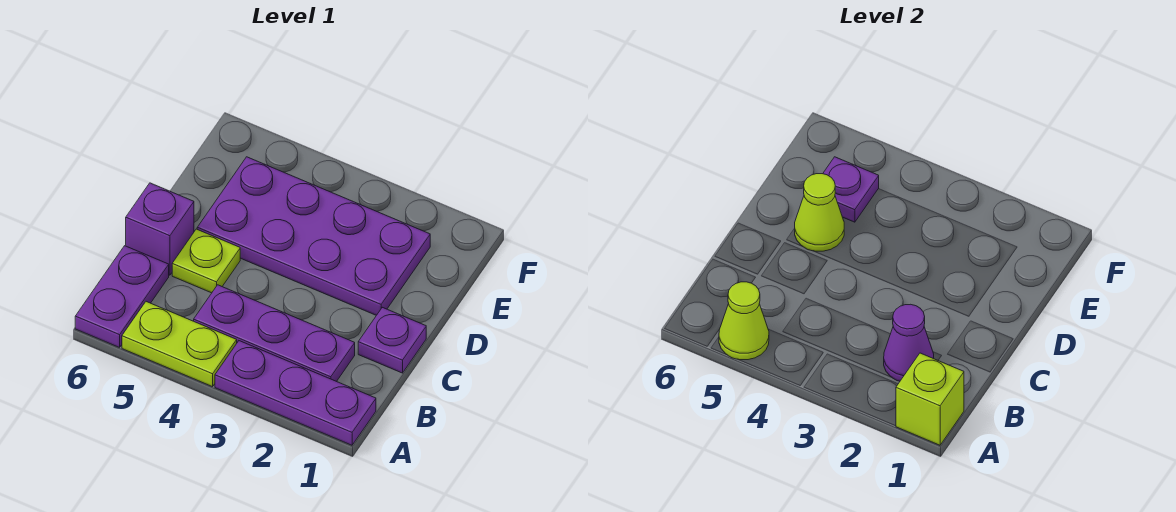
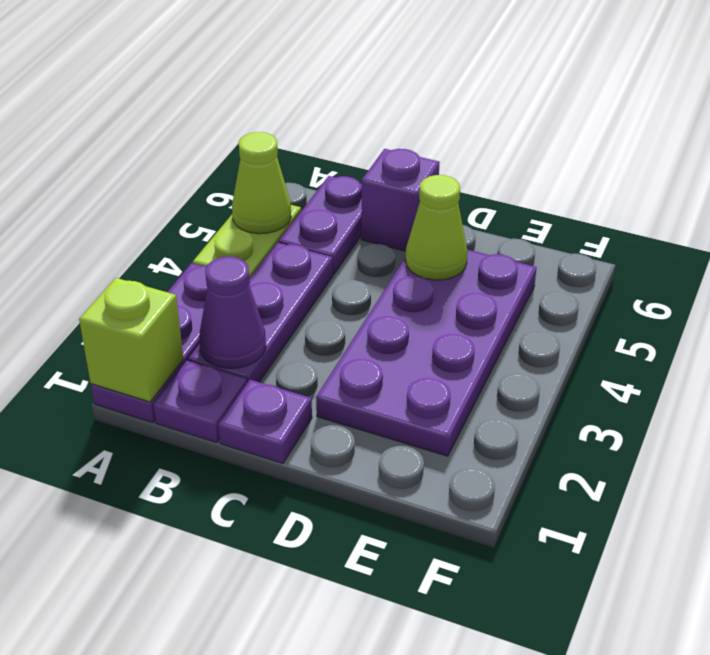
purple plate A6:B6 level 1 -> purple plate B5:B6 level 1
lime plate C5 level 1 -> none
purple plate E5 level 2 -> purple plate B1 level 1

